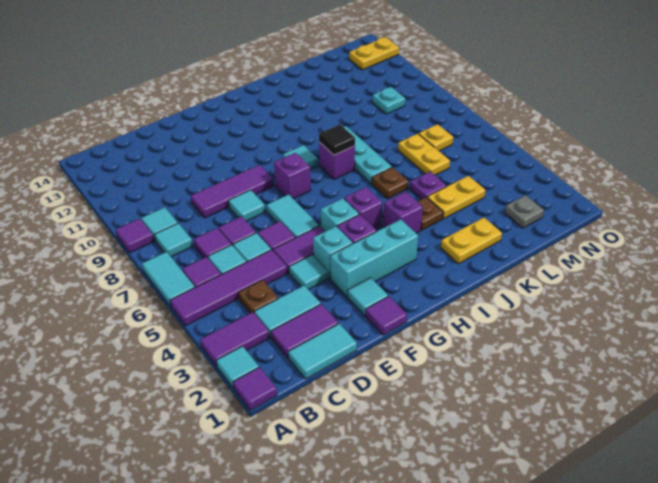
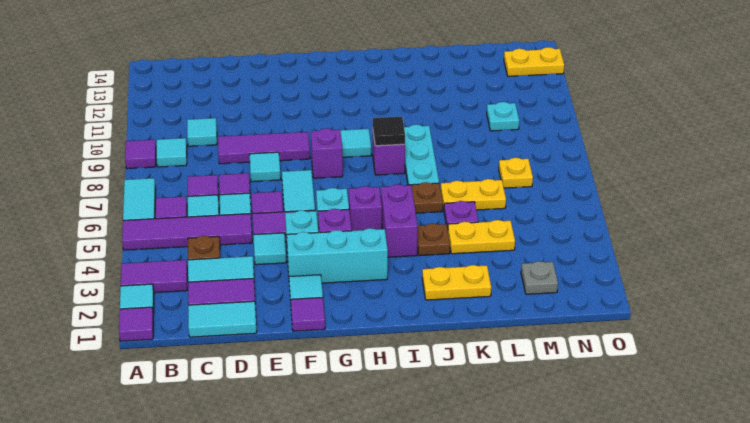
cyan tile B8 level 1 -> cyan tile C10 level 1
purple brick I4 level 1 -> purple brick I4:I5 level 1
yellow plate L6:L7 level 1 -> yellow plate K6:L6 level 1

